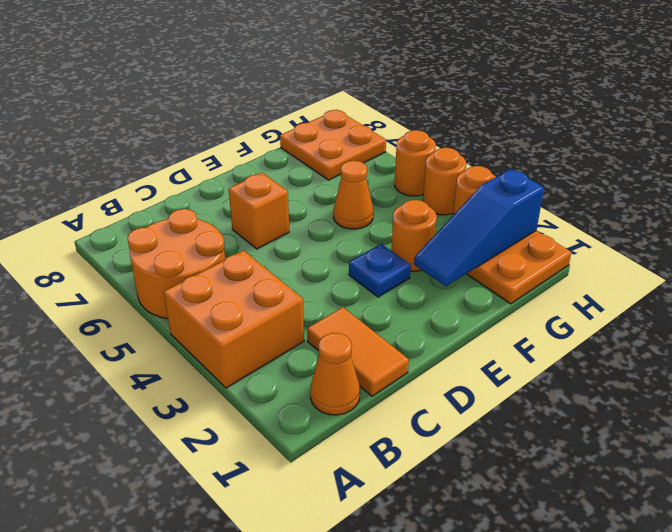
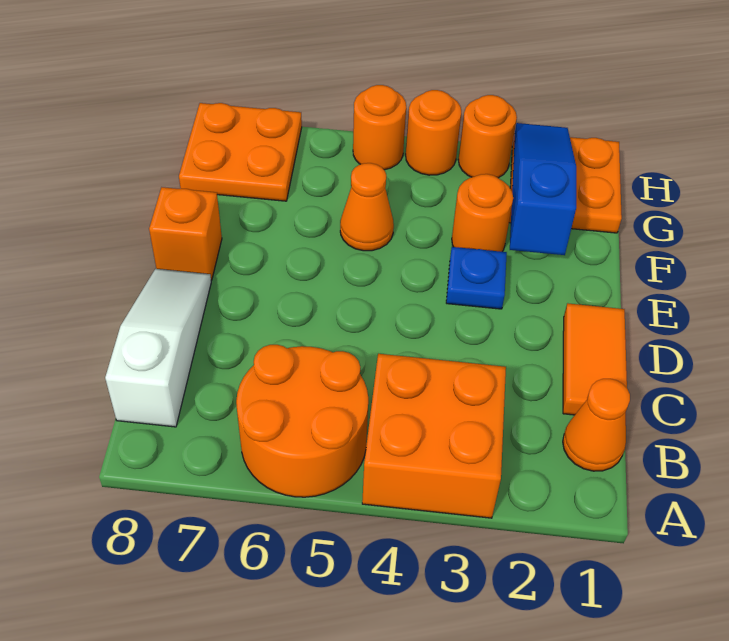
none -> white slope B8:D8 level 1 top B
orange tile C1:C2 level 1 -> orange tile C1:D1 level 1
orange brick D6 level 1 -> orange brick E8 level 1
blue slope F2:H2 level 2 top H -> blue slope F2:H2 level 2 top F

